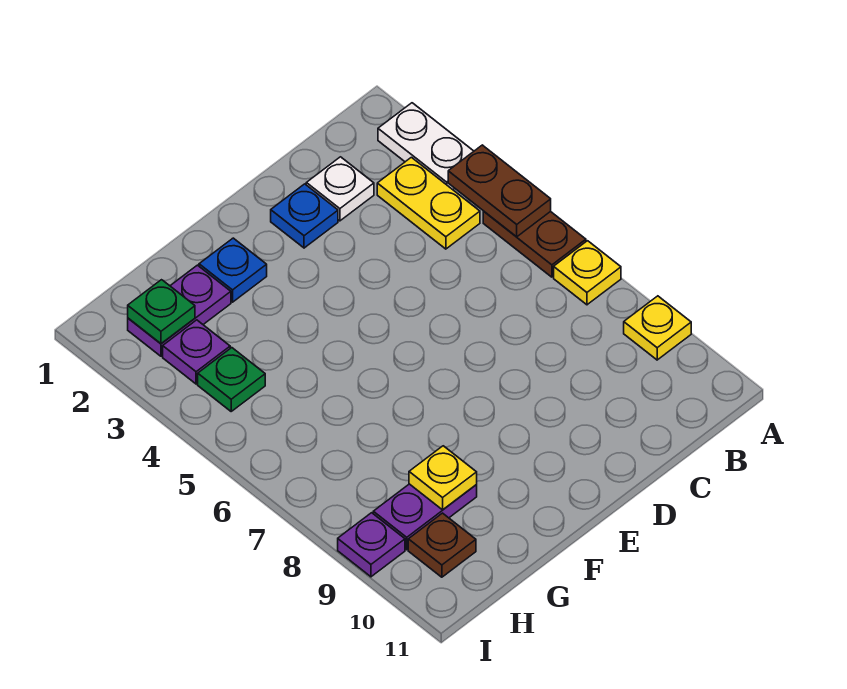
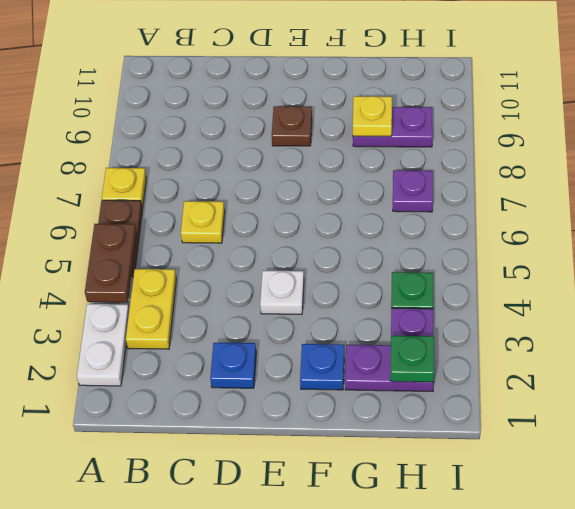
yellow plate A9 level 1 -> yellow plate C6 level 1
white plate C2 level 1 -> white plate E4 level 1
brown plate H10 level 1 -> brown plate E9 level 1
purple plate I9 level 1 -> purple plate H7 level 1

